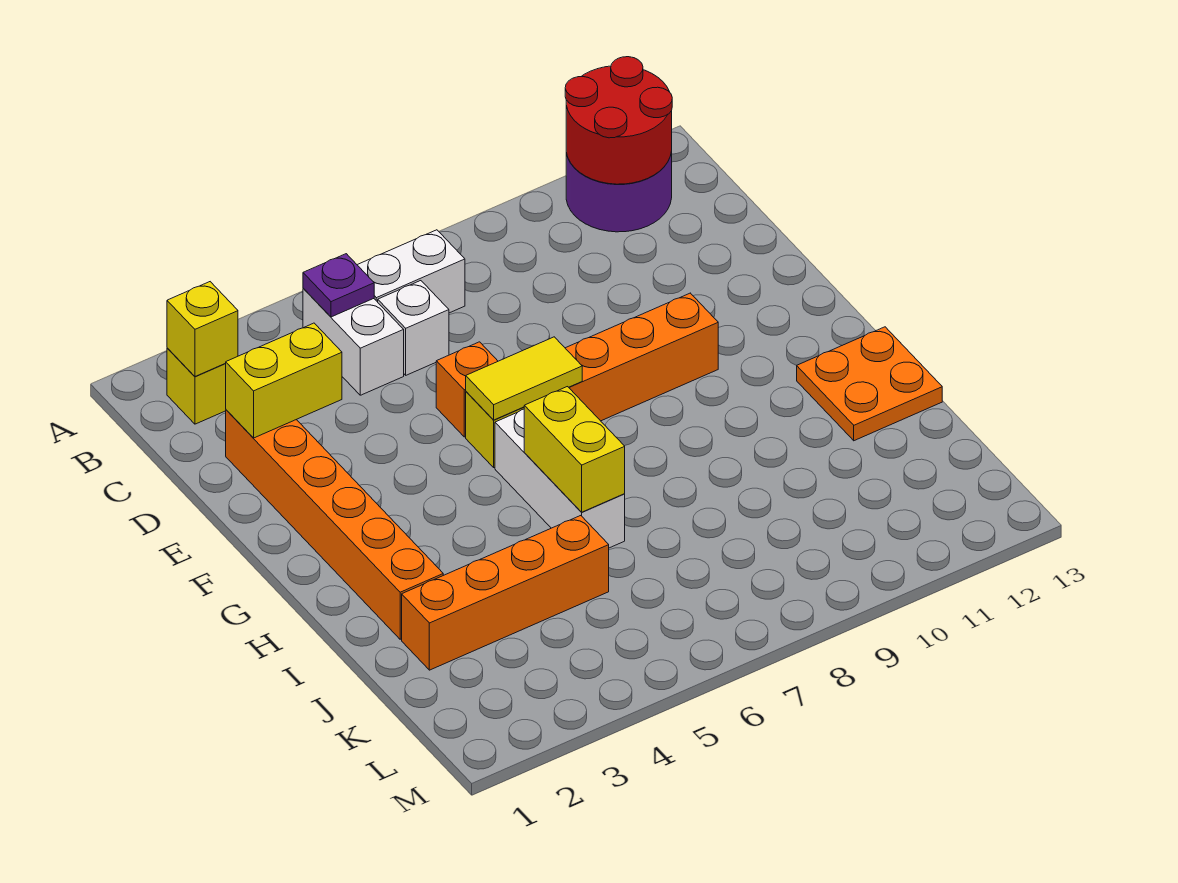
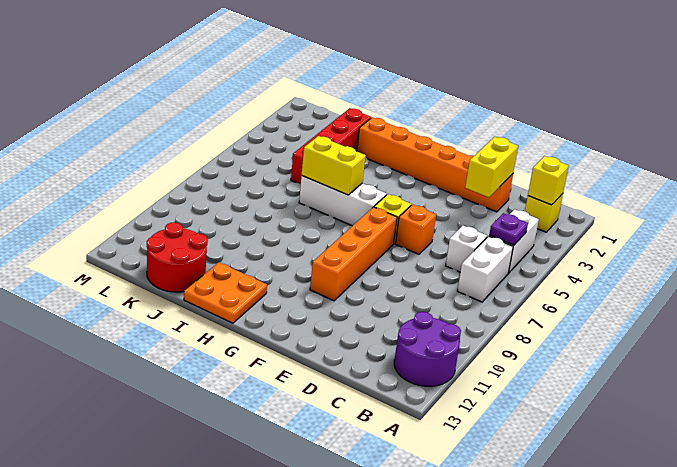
red round brick A11:B12 level 2 -> red round brick J12:K13 level 1
white brick B5:C5 level 1 -> white brick B4:B5 level 1
yellow tile F6:F7 level 2 -> none
orange brick J2:J5 level 1 -> red brick J2:J5 level 1

